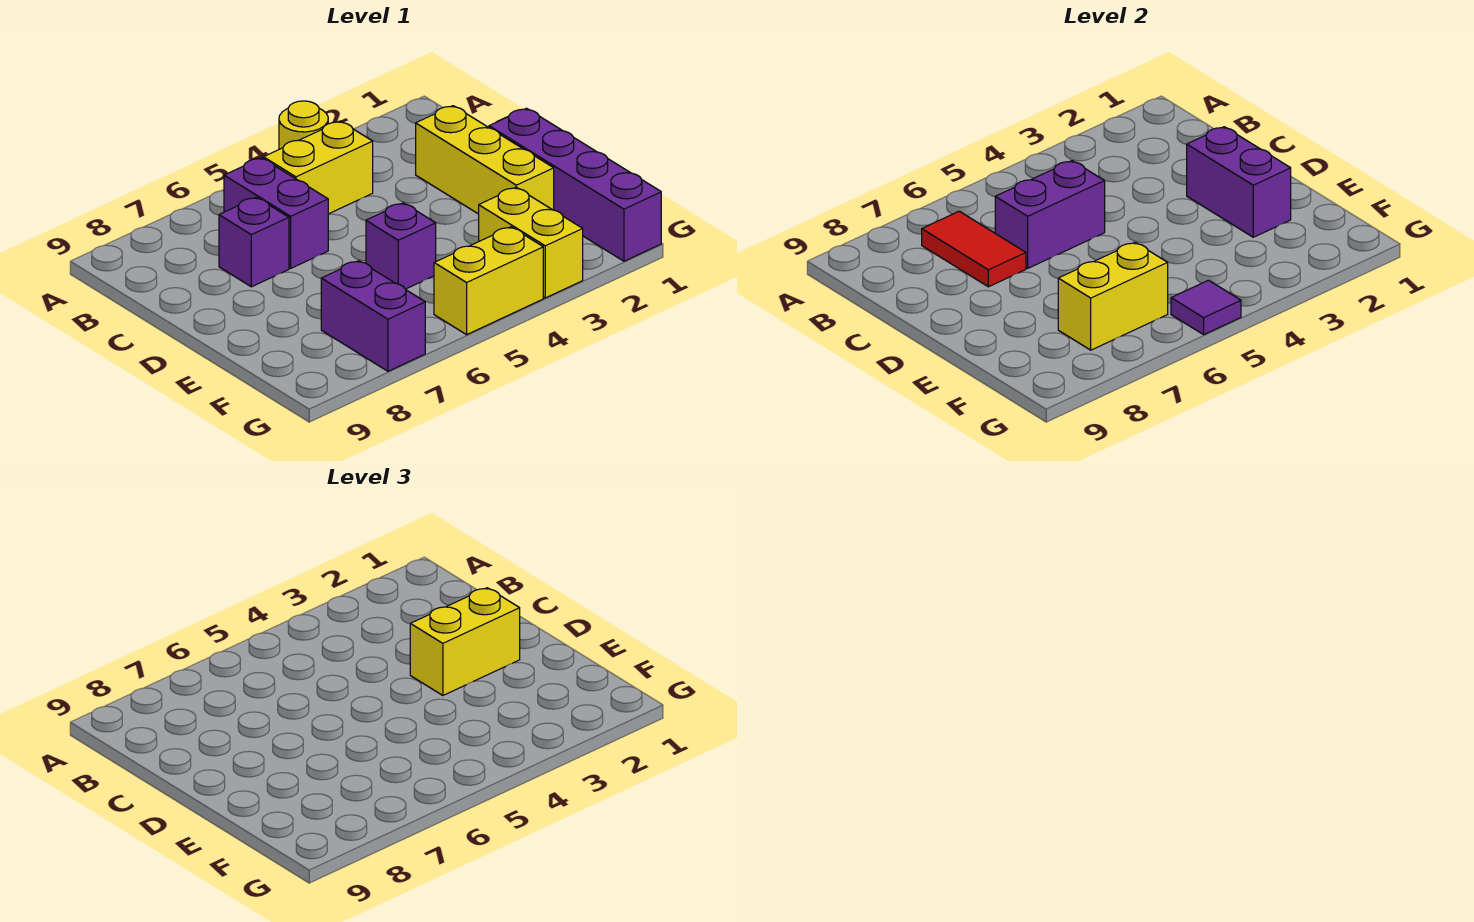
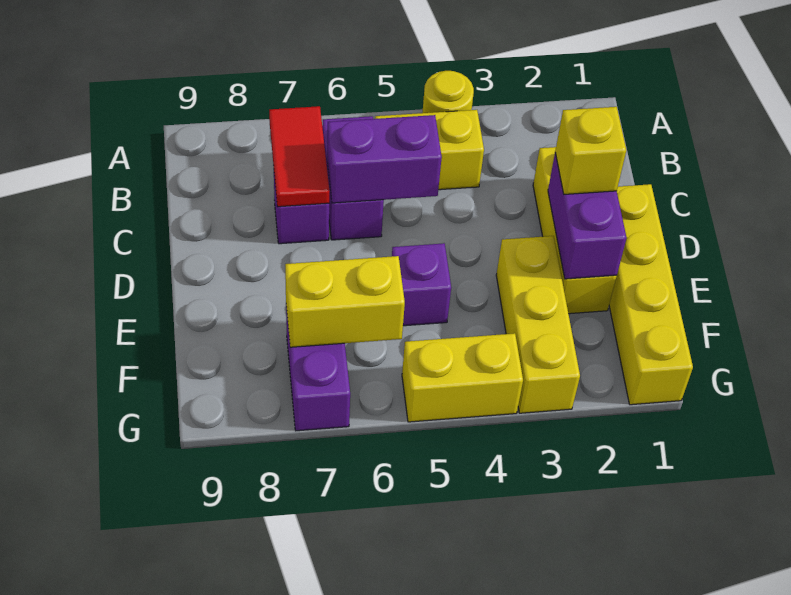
purple brick D1:G1 level 1 -> yellow brick D1:G1 level 1
yellow brick D2:D3 level 3 -> yellow brick D2 level 3
yellow brick F3:G3 level 1 -> yellow brick E3:G3 level 1
purple tile G5 level 2 -> none

